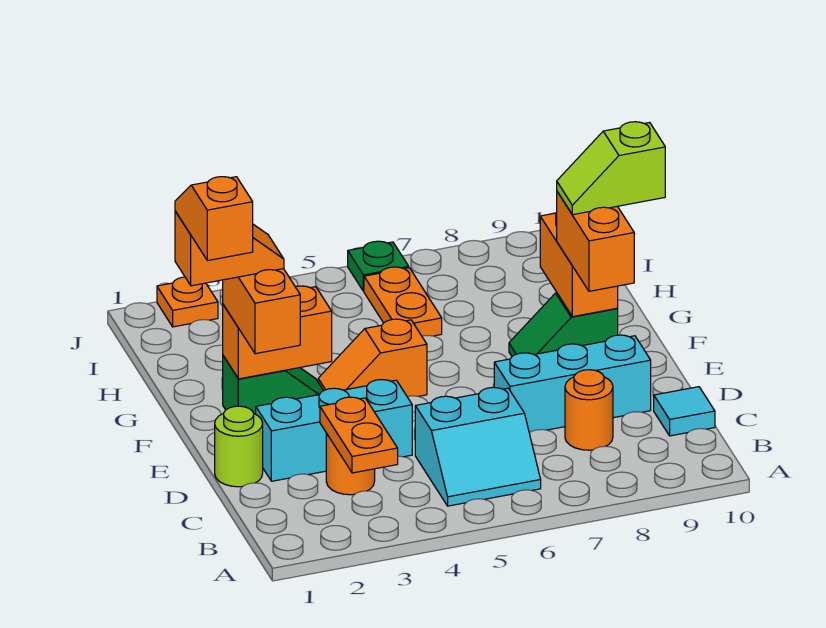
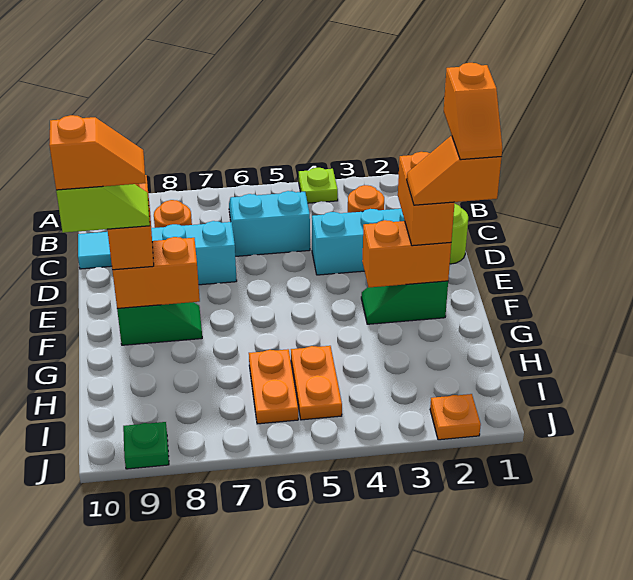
none -> lime plate A4 level 1
orange plate B3:C3 level 2 -> orange plate H5:I5 level 1
orange slope F4:F5 level 1 top 5 -> orange slope F9:F10 level 5 top 10
orange brick F9:G9 level 2 -> orange brick F8:F9 level 2
green plate J6 level 1 -> green plate J9 level 1

